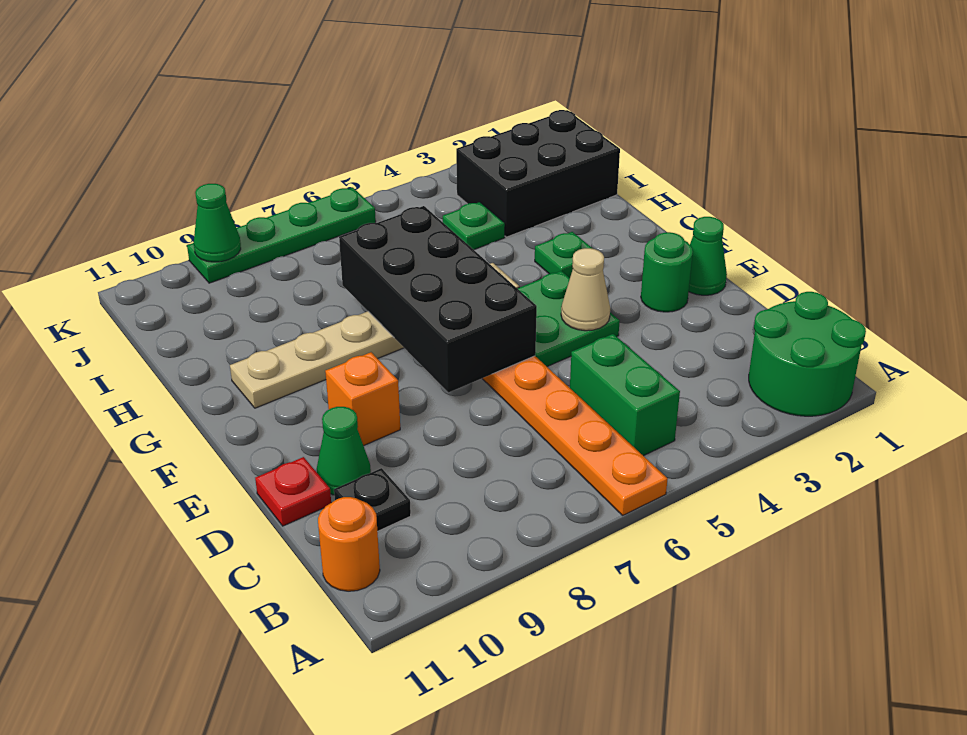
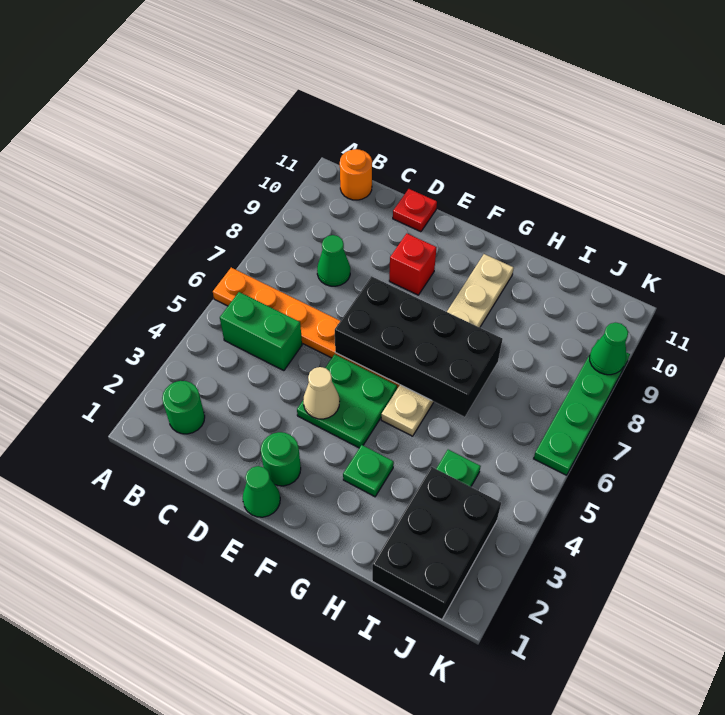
green round brick A1:B2 level 1 -> green round brick B2 level 1
black plate C10 level 1 -> none
green cone D10 level 1 -> green cone C8 level 1
orange brick E9 level 1 -> red brick E9 level 1

